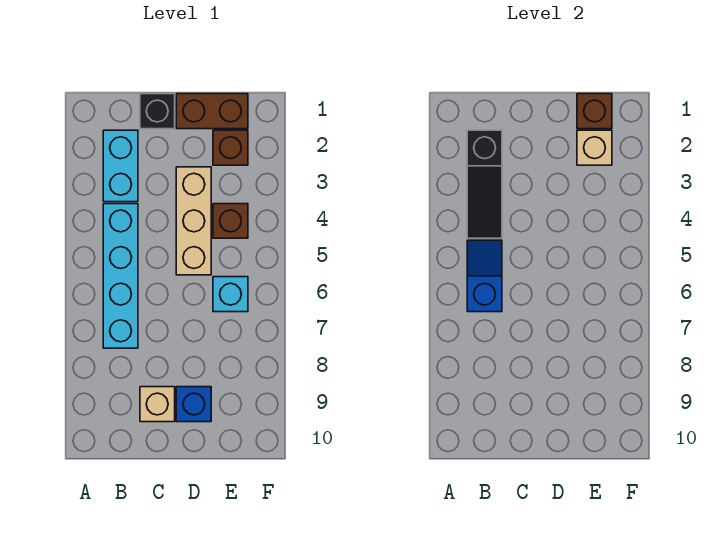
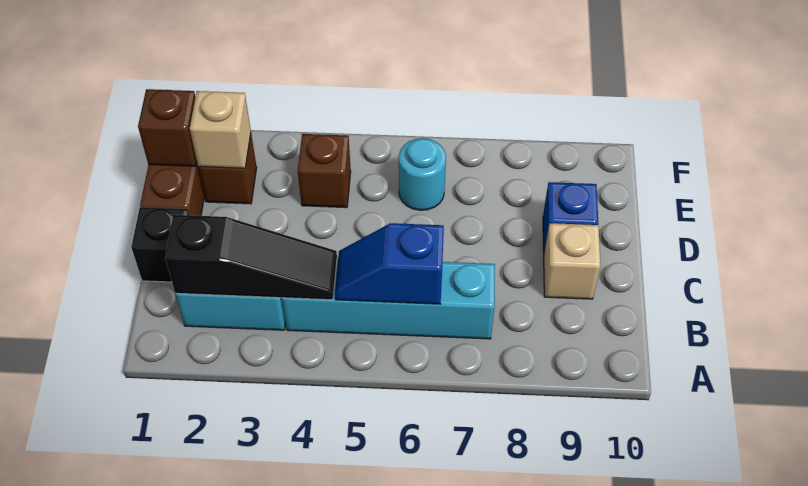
tan brick D3:D5 level 1 -> none
cyan brick E6 level 1 -> cyan round brick E6 level 1

